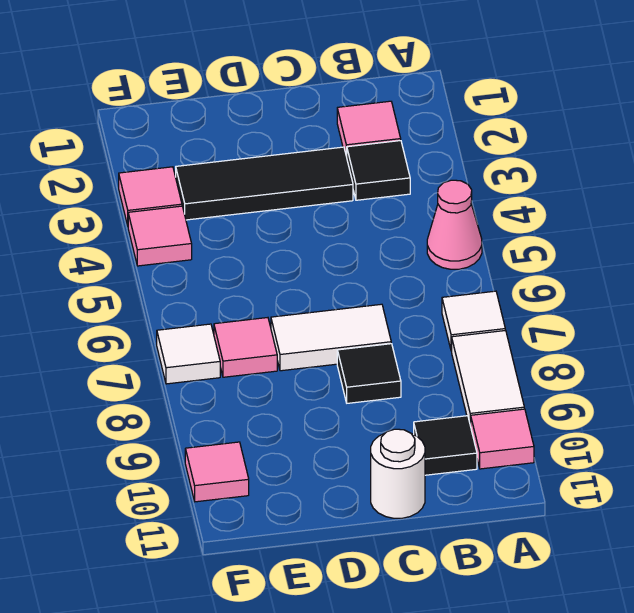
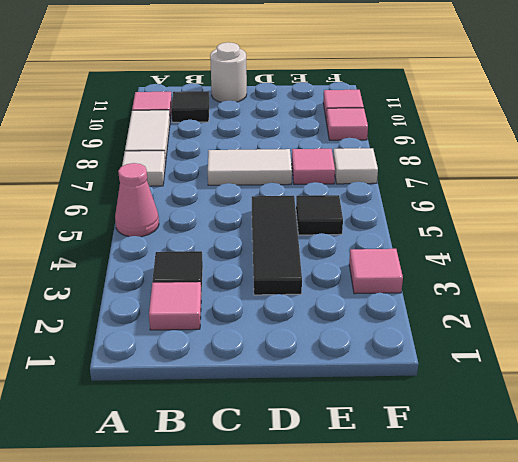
black tile C3:E3 level 1 -> black tile D3:D5 level 1
black tile C8 level 1 -> black tile E5 level 1
pink tile F4 level 1 -> pink tile F9 level 1

